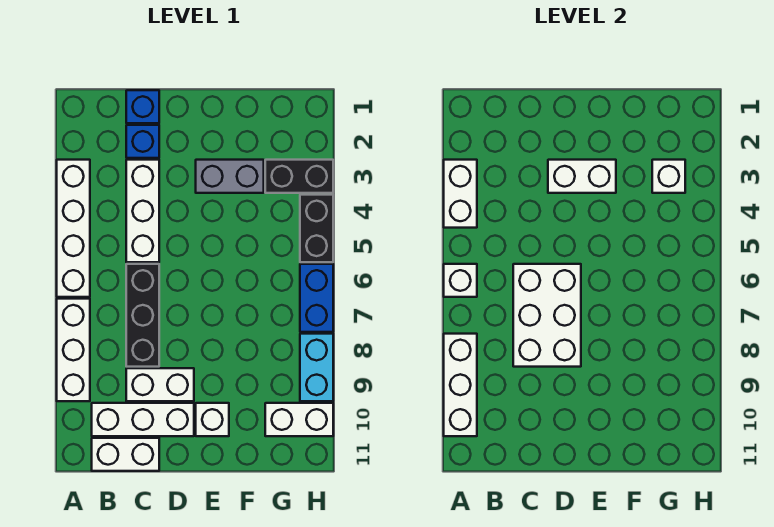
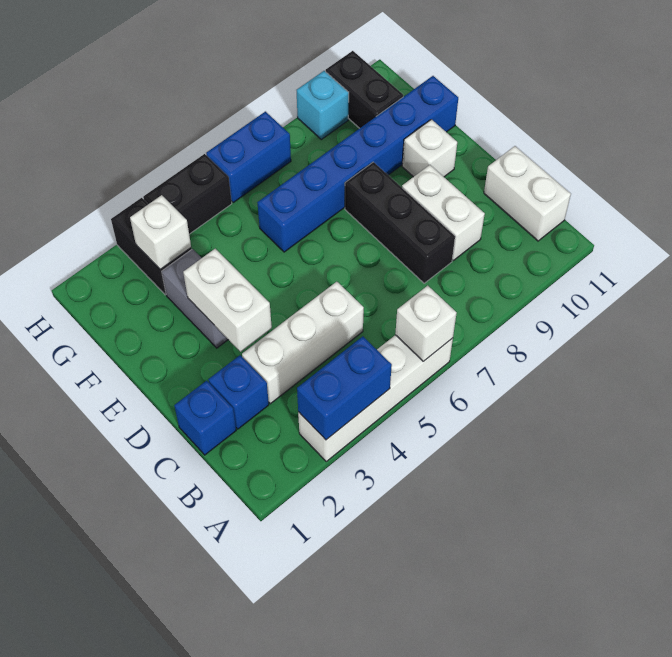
white brick A3:A4 level 2 -> blue brick A3:A4 level 2
white brick A7:A9 level 1 -> none
white brick A8:A10 level 2 -> none
white brick B10:D10 level 1 -> none
black brick C6:C8 level 1 -> black brick C8:E8 level 1
white brick C6:D8 level 2 -> none
none -> blue brick F6:F11 level 1
white brick G10:H10 level 1 -> black brick G10:H10 level 1
cyan brick H8:H9 level 1 -> cyan brick H9 level 1

